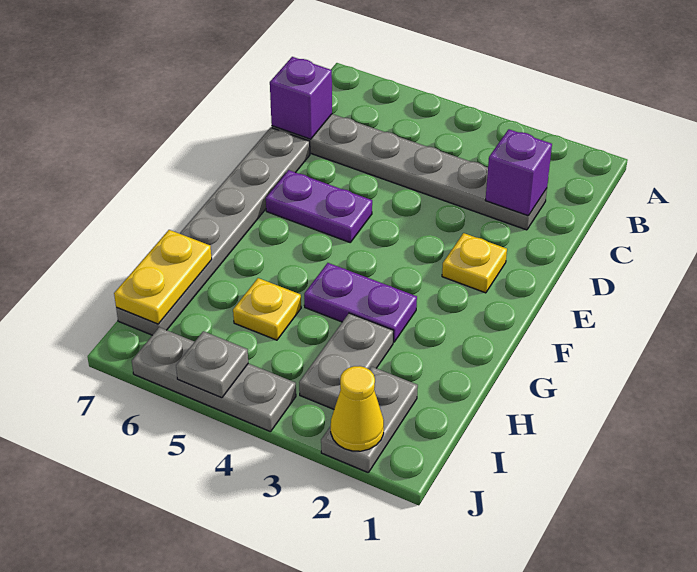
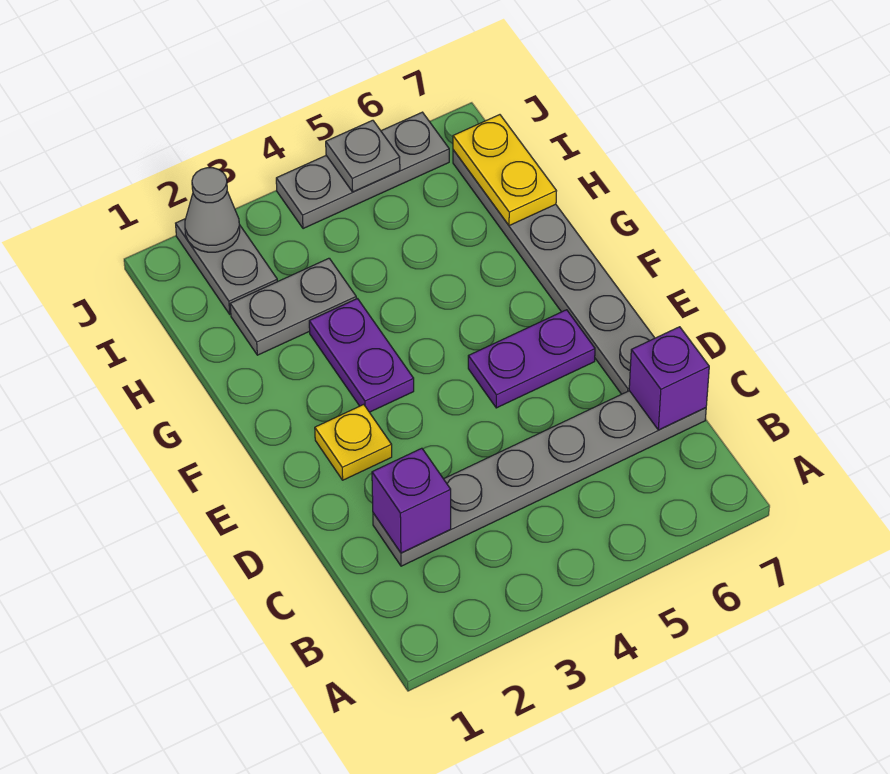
purple plate G3:G4 level 1 -> purple plate F3:G3 level 1
grey plate H3:I3 level 1 -> grey plate H2:H3 level 1
yellow plate H5 level 1 -> none
yellow cone J2 level 2 -> grey cone J2 level 2

